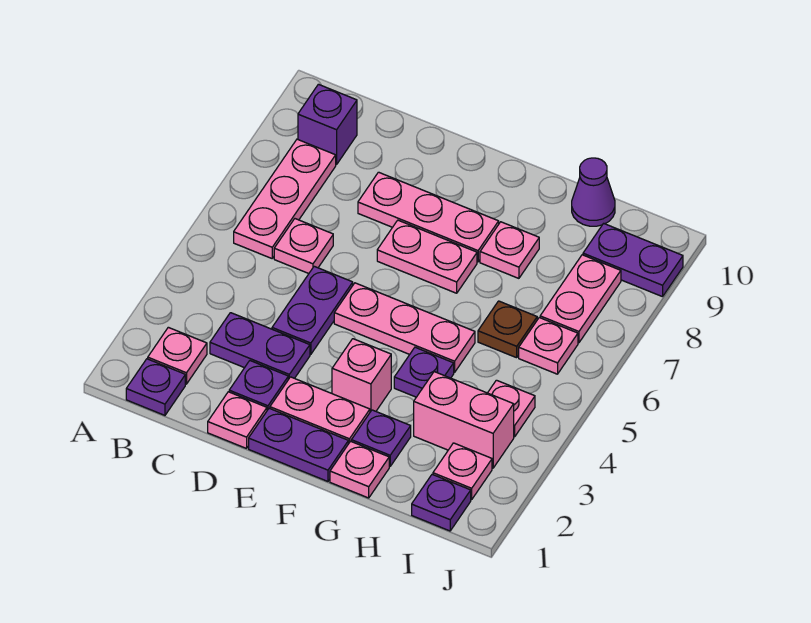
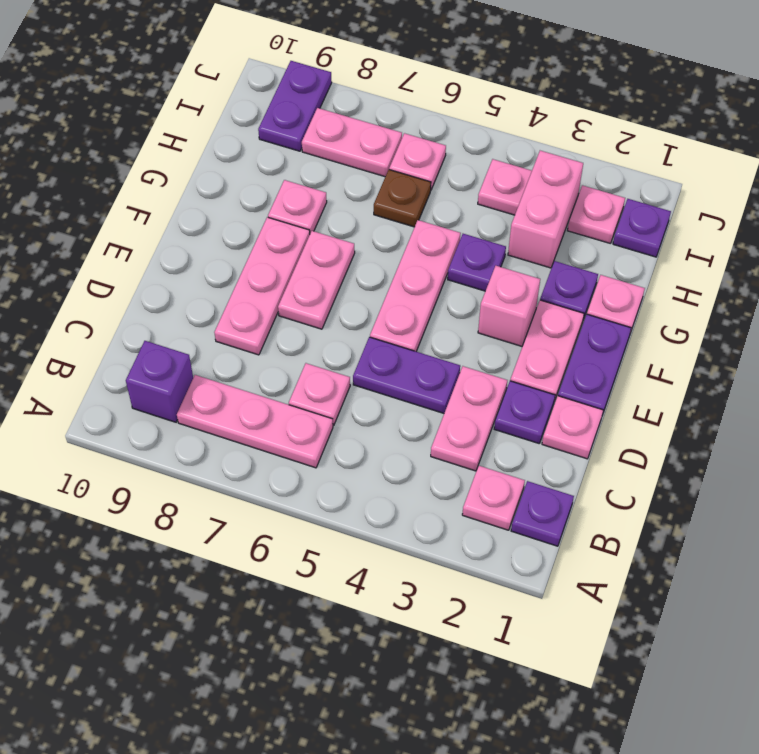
purple plate C3:D3 level 1 -> pink plate C3:D3 level 1
purple cone H10 level 1 -> none

